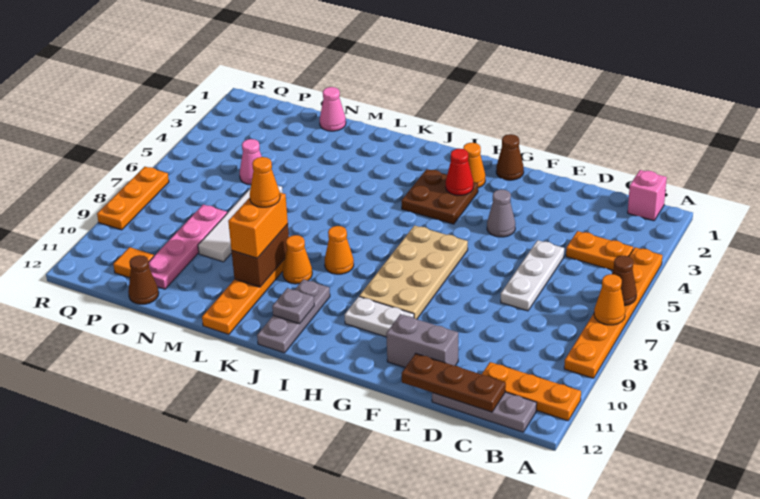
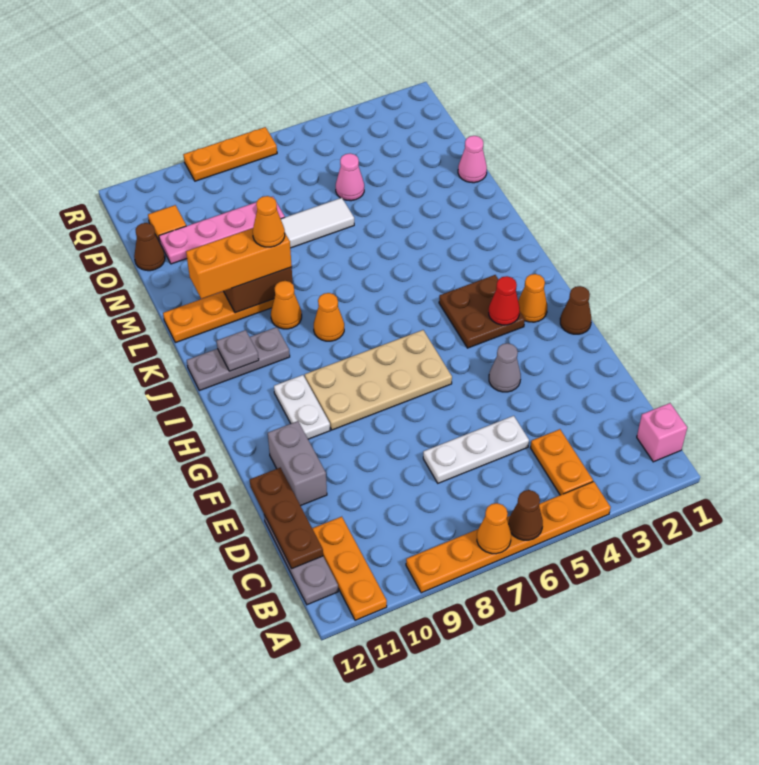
orange brick L9:L10 level 3 -> orange brick L9:L11 level 3

